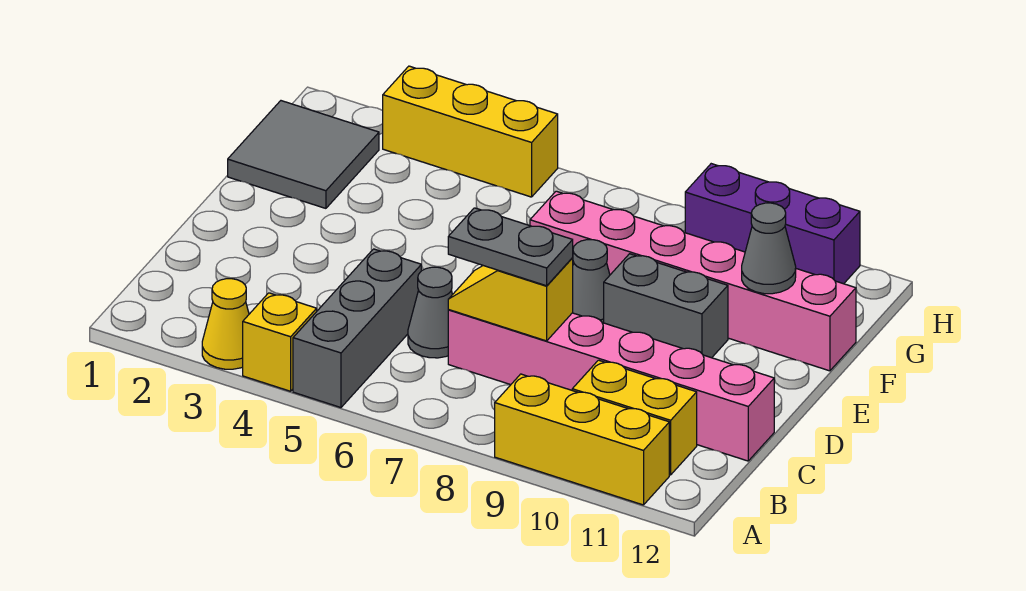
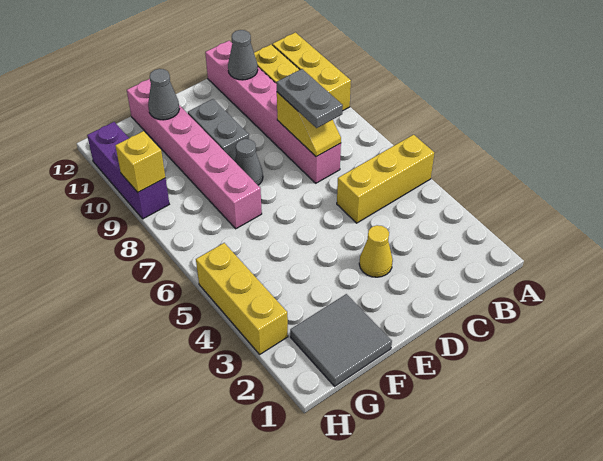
yellow cone A3 level 1 -> yellow cone D3 level 1
yellow brick A4 level 1 -> yellow brick H9 level 2
grey brick A5:C5 level 1 -> yellow brick A5:C5 level 1
grey cone C6 level 1 -> grey cone C11 level 2

